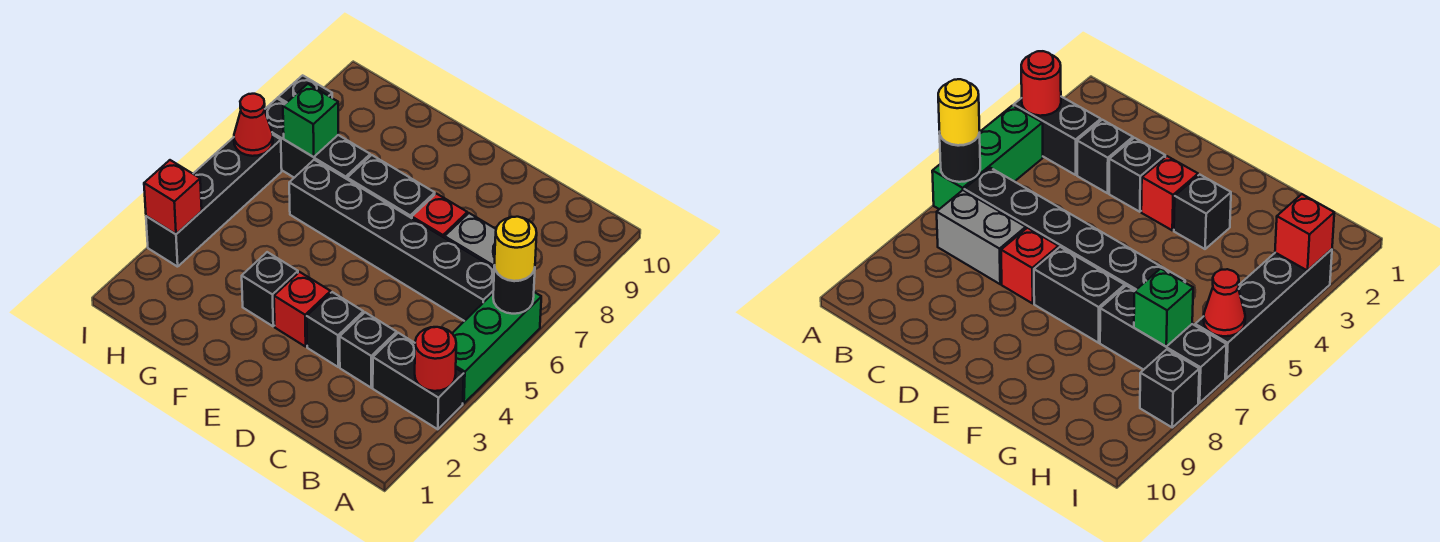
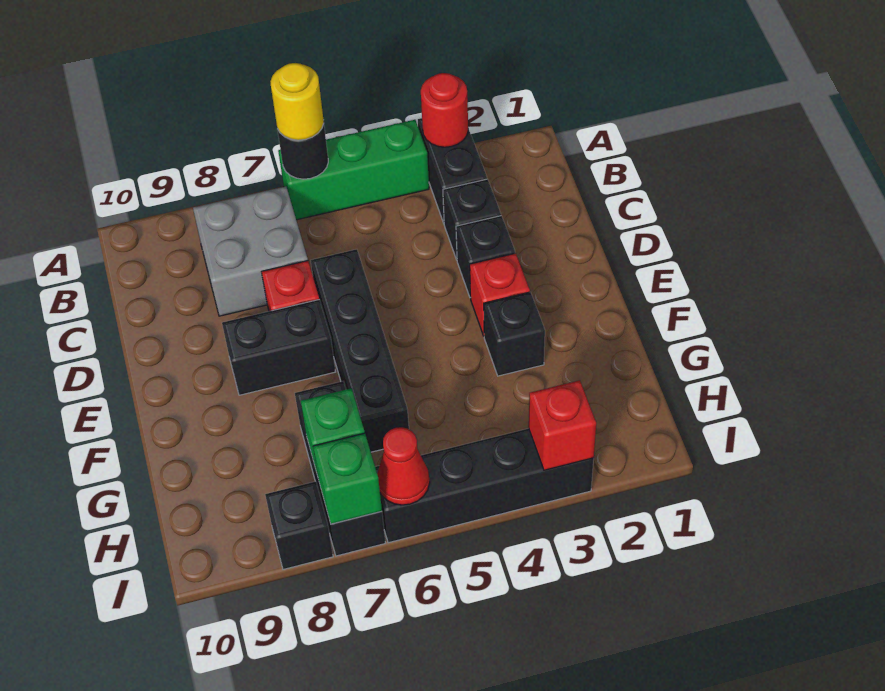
black brick B6:G6 level 1 -> black brick D6:G6 level 1
grey brick B7:C7 level 1 -> grey brick B7:C8 level 1
black brick E7:F7 level 1 -> black brick E7:E8 level 1
none -> green brick I7 level 2

